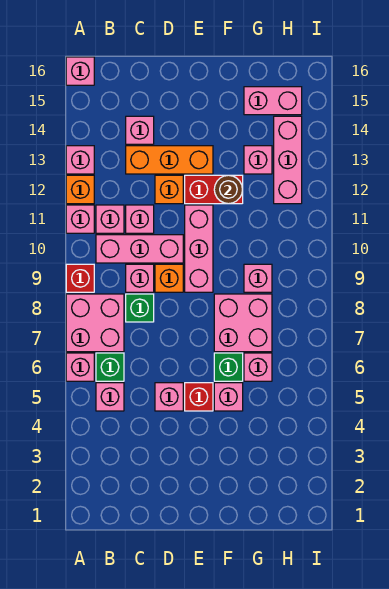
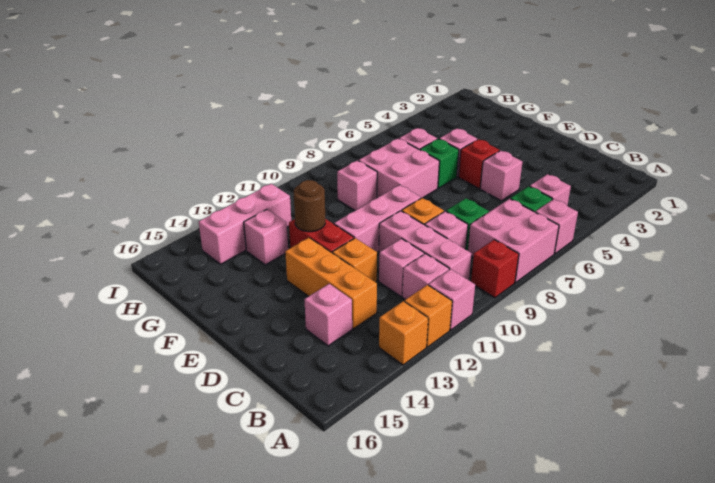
pink brick A13 level 1 -> orange brick A13 level 1
pink brick A16 level 1 -> none
pink brick G15:H15 level 1 -> none

